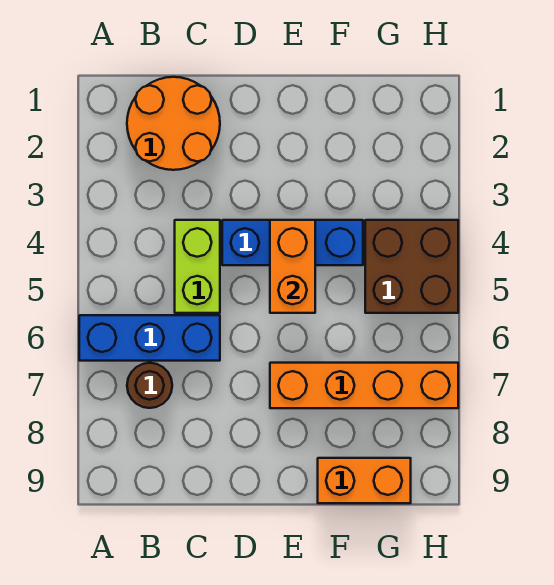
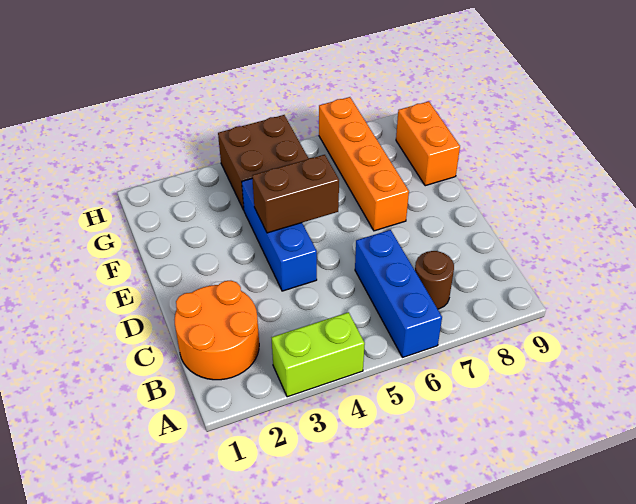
lime brick C4:C5 level 1 -> lime brick A3:A4 level 1
orange brick E4:E5 level 2 -> brown brick E4:E5 level 2

